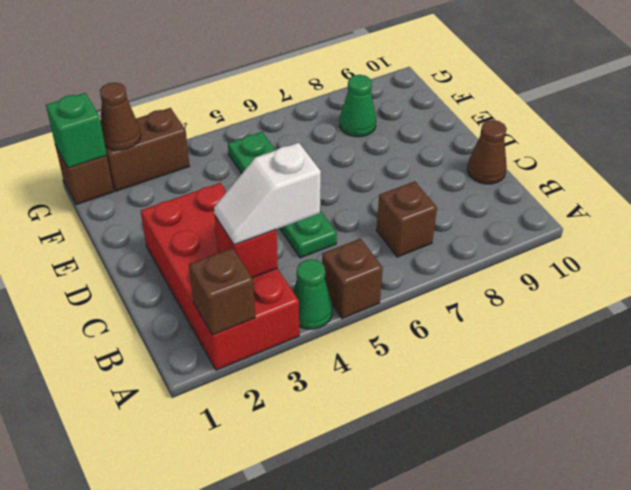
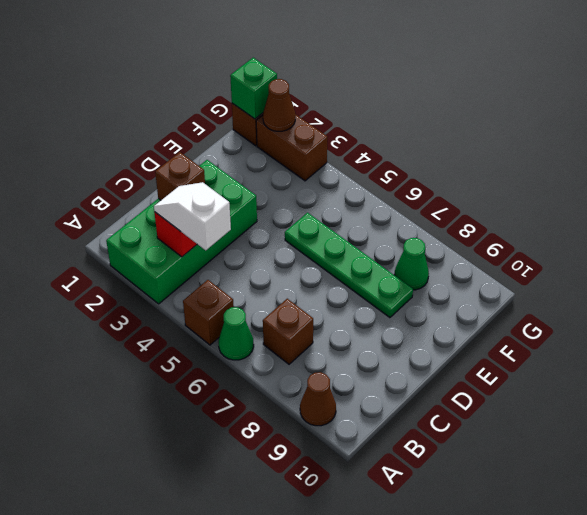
red brick A2:D3 level 1 -> green brick A2:D3 level 1
brown brick A2 level 2 -> brown brick C2 level 2
green cone A4 level 1 -> green cone A6 level 1
green plate C5:F5 level 1 -> green plate E5:E8 level 1
brown cone C10 level 1 -> brown cone A9 level 1

